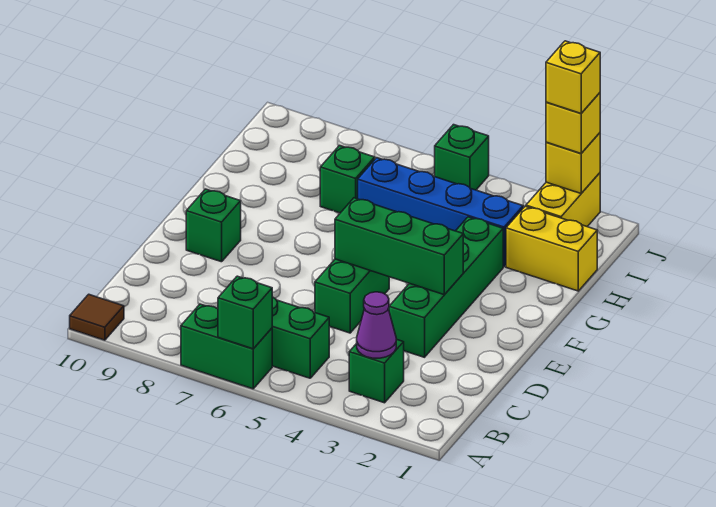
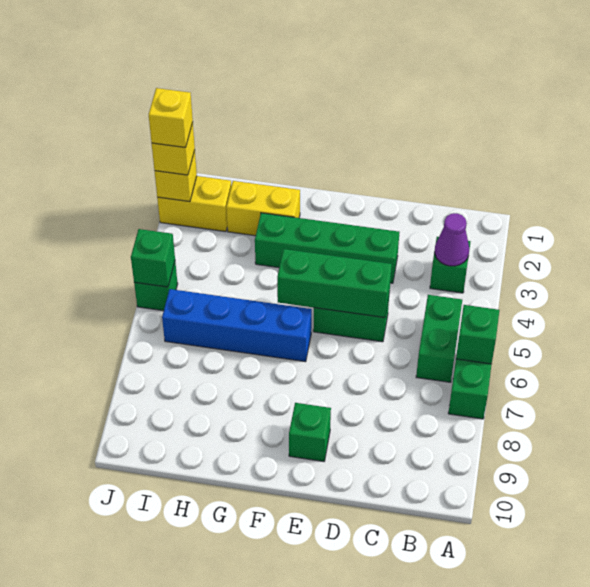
brown tile A10 level 1 -> none
green brick E3:E5 level 2 -> green brick D5:F5 level 2
yellow brick H1:H2 level 1 -> yellow brick G2:H2 level 1
blue brick H3:H6 level 1 -> blue brick F6:I6 level 1
green brick H7 level 1 -> green brick J5 level 2

